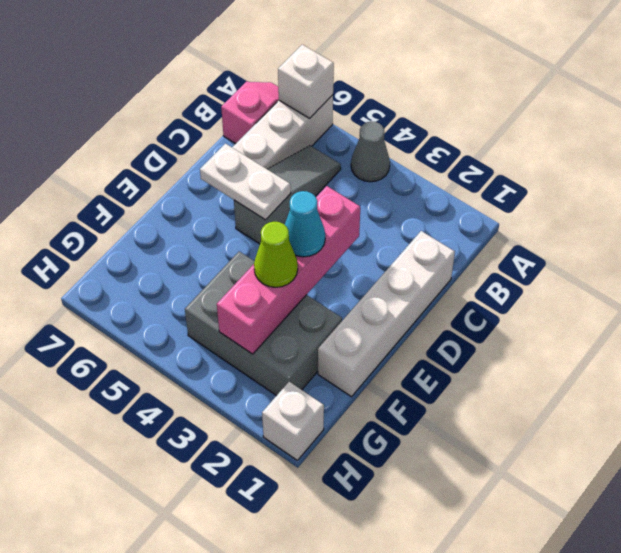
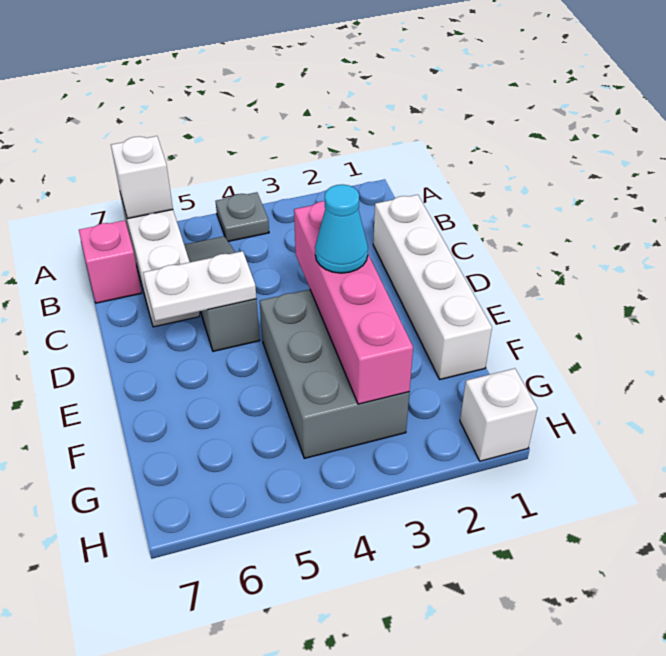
grey cone A4 level 1 -> grey plate A4 level 1
grey brick F2:G4 level 1 -> grey brick E3:G4 level 1
lime cone F3 level 3 -> none

